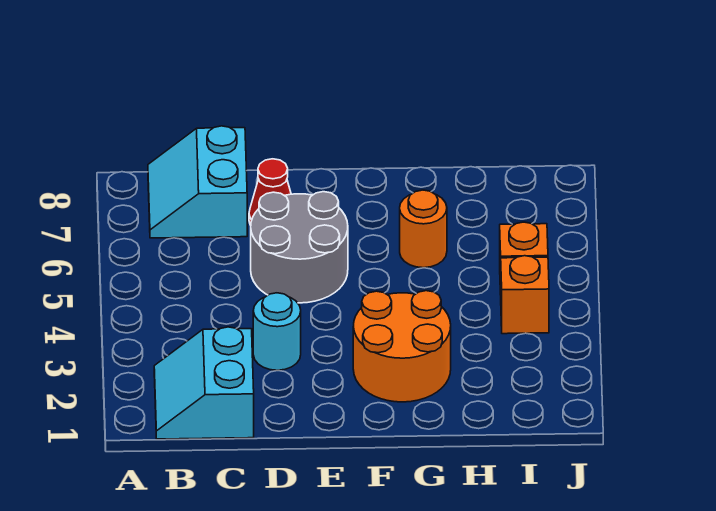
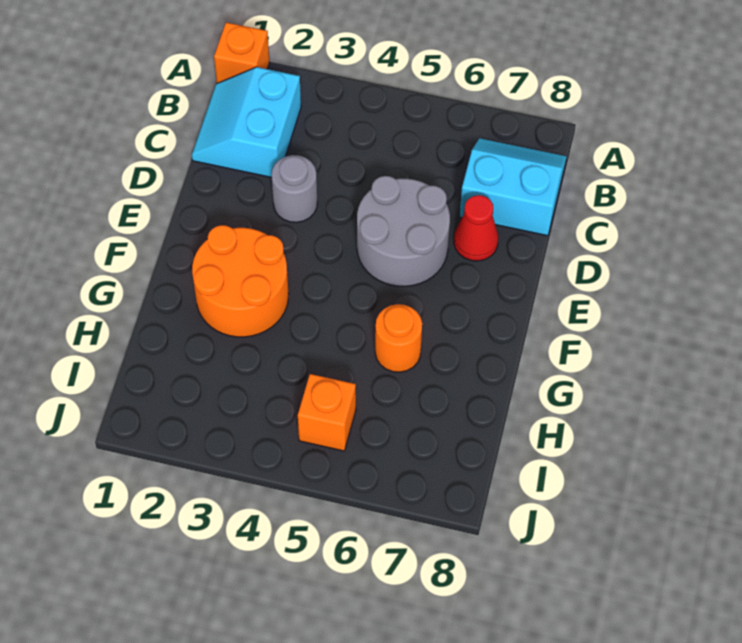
cyan slope B1:C2 level 1 top C -> cyan slope B1:C2 level 1 top 2
cyan round brick D3 level 1 -> grey round brick D3 level 1
orange brick I4 level 1 -> orange brick A1 level 1

